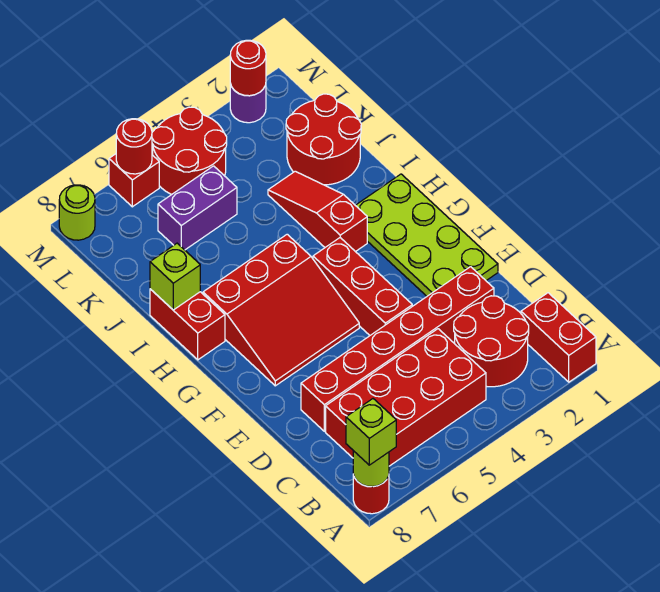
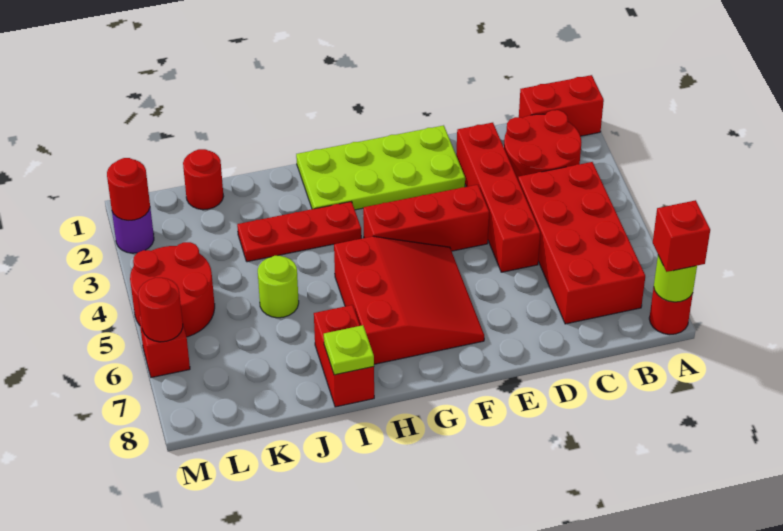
lime brick A8 level 3 -> red brick A8 level 3
red brick D2:D7 level 1 -> red brick D2:D5 level 1
red slope H3:J3 level 1 top H -> red plate H3:J3 level 1
red brick H8:I8 level 1 -> red brick I7:I8 level 1
lime brick I8 level 2 -> lime plate I8 level 2
red round brick J1:K2 level 1 -> red round brick K1 level 1
purple brick K5:K6 level 1 -> none
lime round brick M8 level 1 -> lime round brick J5 level 1

